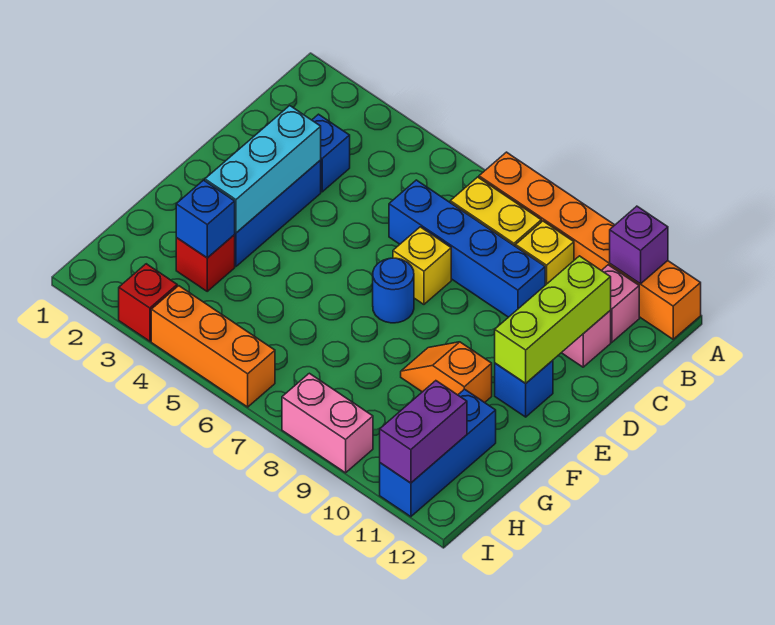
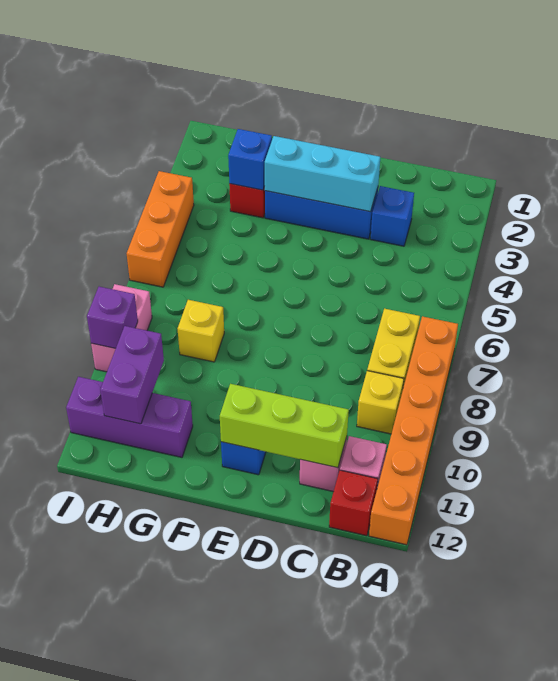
purple brick A11 level 2 -> purple brick I9 level 2
blue brick C6:C9 level 1 -> none
yellow brick D7 level 1 -> yellow brick G8 level 1
blue round brick E7 level 1 -> none
orange slope F9:F10 level 1 top 10 -> none
blue brick G11:I11 level 1 -> purple brick G11:I11 level 1
purple brick H11:I11 level 2 -> purple brick H10:H11 level 2
red brick I3 level 1 -> red brick B12 level 1

